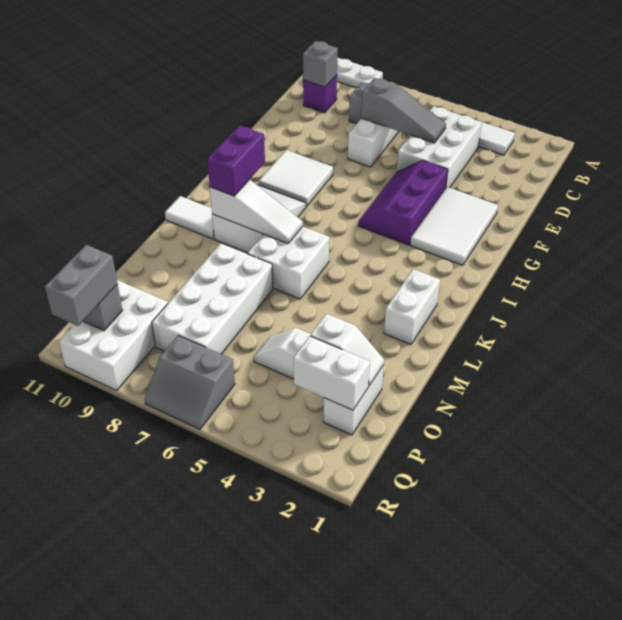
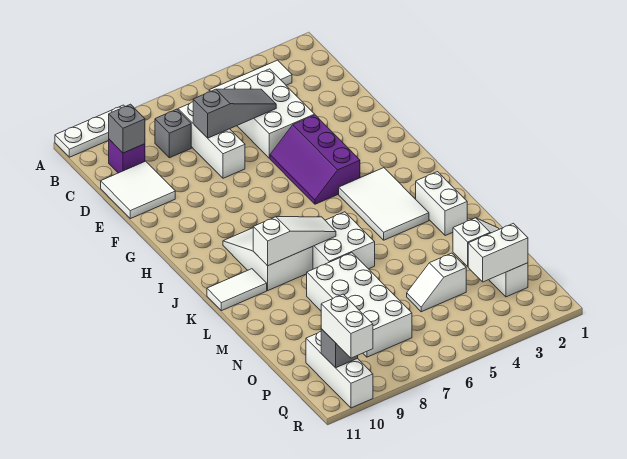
white tile F2:H3 level 1 -> white tile I3:K4 level 1
white tile G8:H9 level 1 -> white tile D10:E11 level 1
purple brick J9:K9 level 3 -> none
white brick P9:R10 level 1 -> white brick P10:R10 level 1
grey slope Q6:R7 level 1 top Q -> none
grey brick Q10:R10 level 3 -> white brick Q10:R10 level 3

